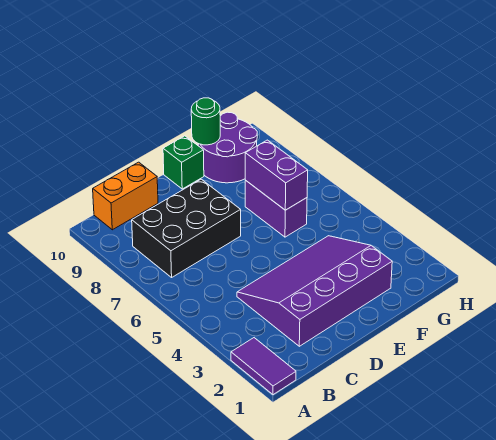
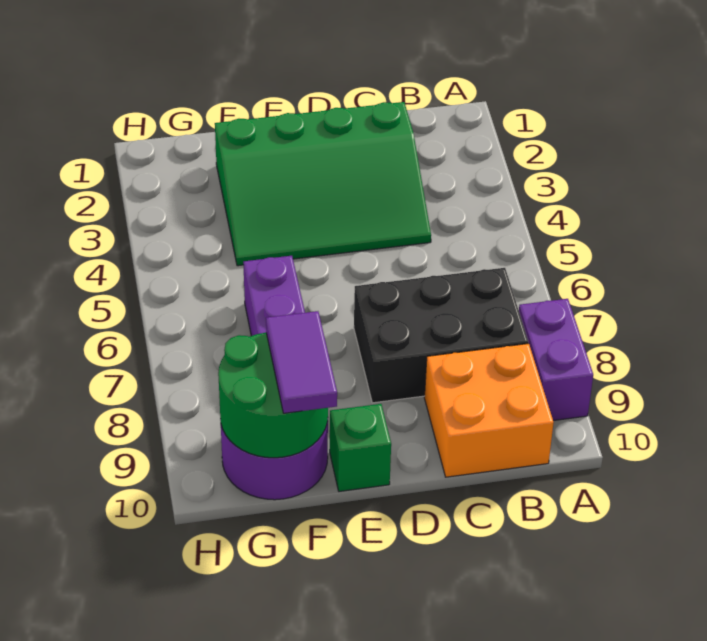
purple tile A1:A2 level 1 -> purple tile F9:F10 level 3
orange brick B10:C10 level 1 -> orange brick B9:C10 level 1
purple slope C2:F4 level 1 top 2 -> green slope C2:F4 level 1 top 2
purple brick F6:F7 level 2 -> purple brick A8:A9 level 1
green round brick F10 level 2 -> green round brick F9:G10 level 2

